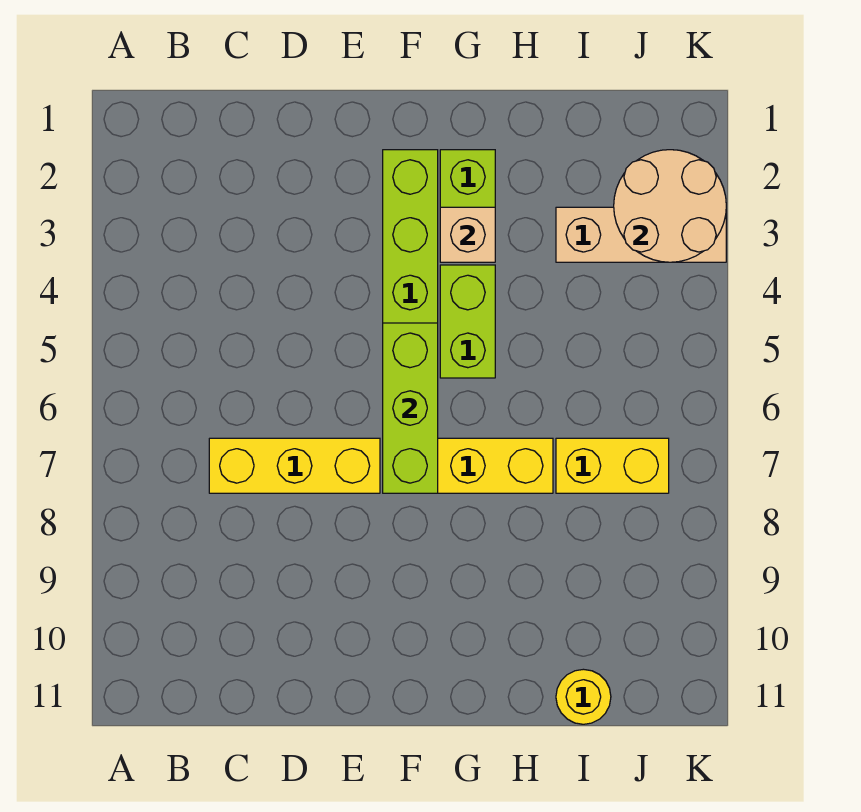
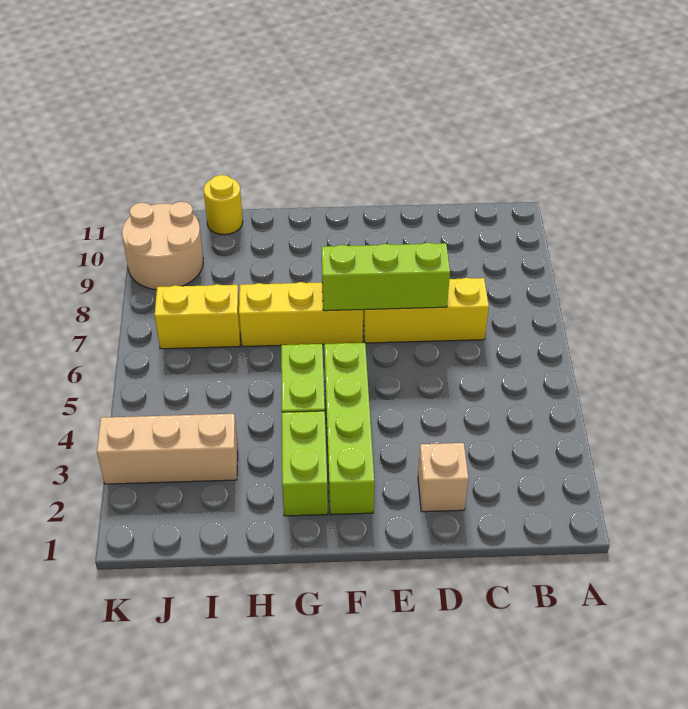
lime brick F5:F7 level 2 -> lime brick D7:F7 level 2
tan brick G3 level 2 -> tan brick D2 level 1
tan round brick J2:K3 level 2 -> tan round brick J9:K10 level 1

